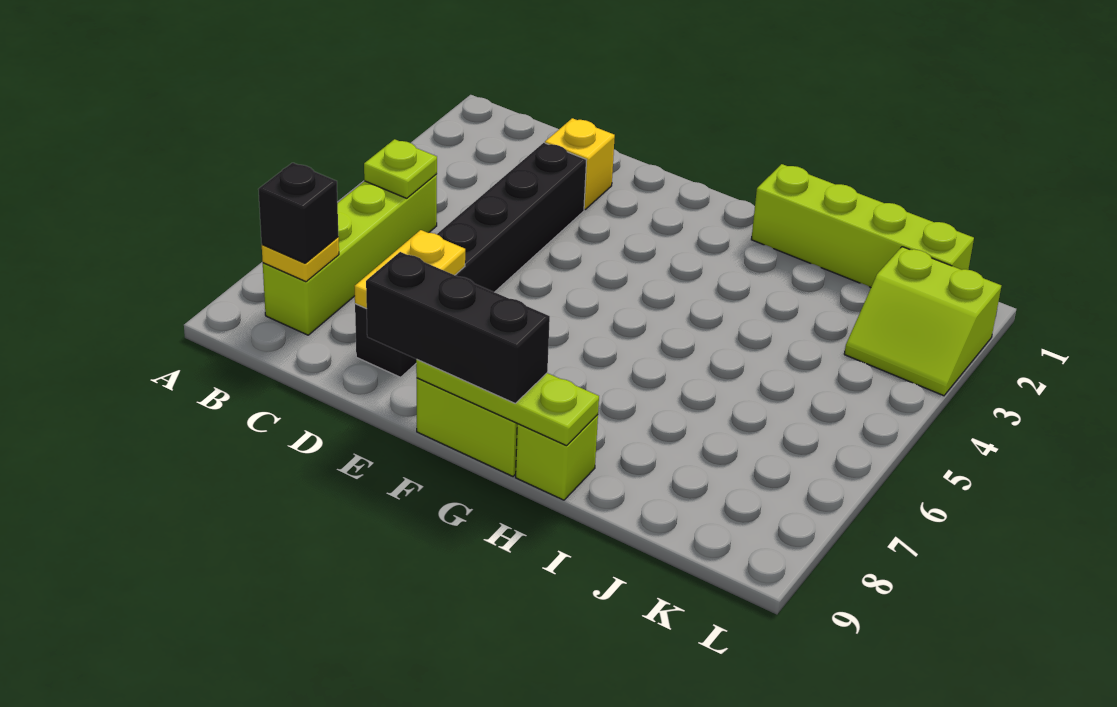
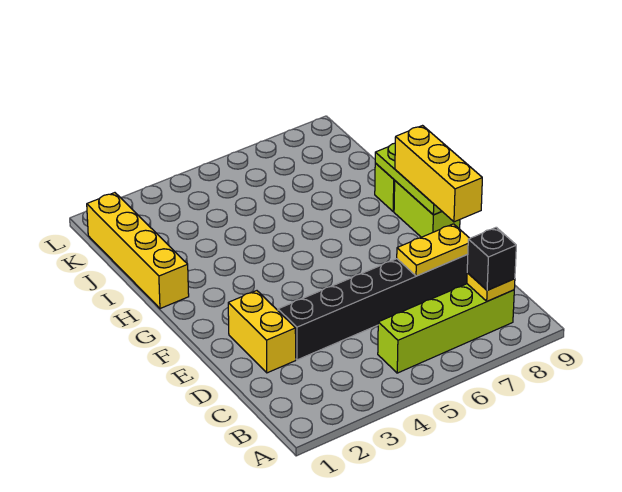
lime plate B5 level 2 -> none
yellow brick D2 level 1 -> yellow brick D2:E2 level 1
black brick E9:G9 level 3 -> yellow brick E9:G9 level 3
lime brick H1:K1 level 1 -> yellow brick H1:K1 level 1
lime slope K2:L3 level 1 top 2 -> none

